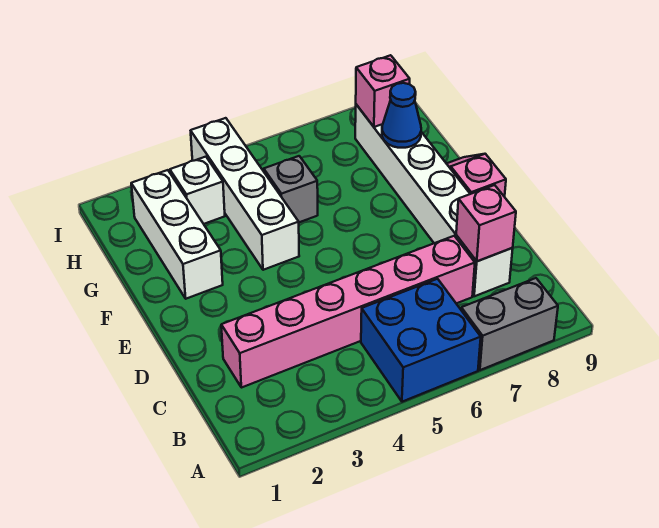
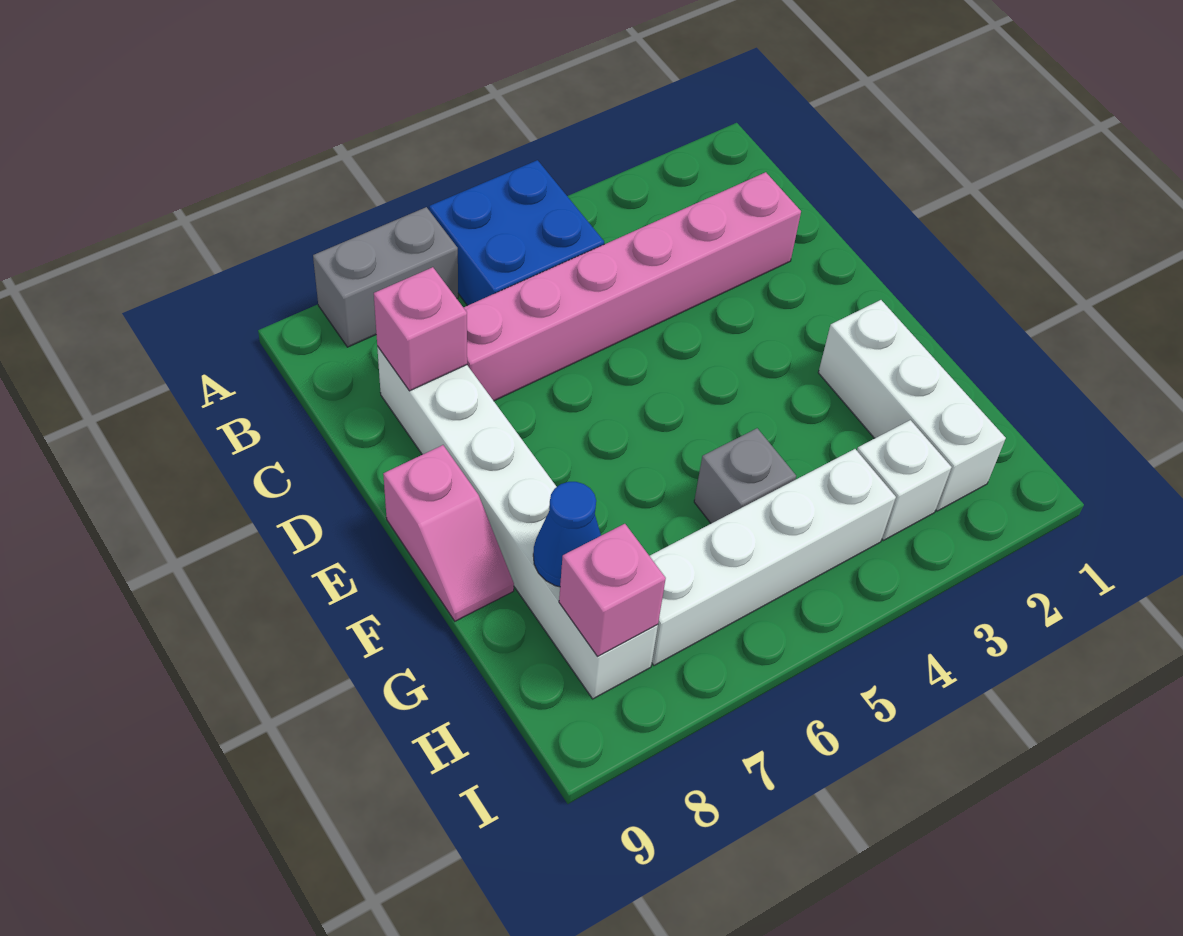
white brick F4:I4 level 1 -> white brick H4:H7 level 1

